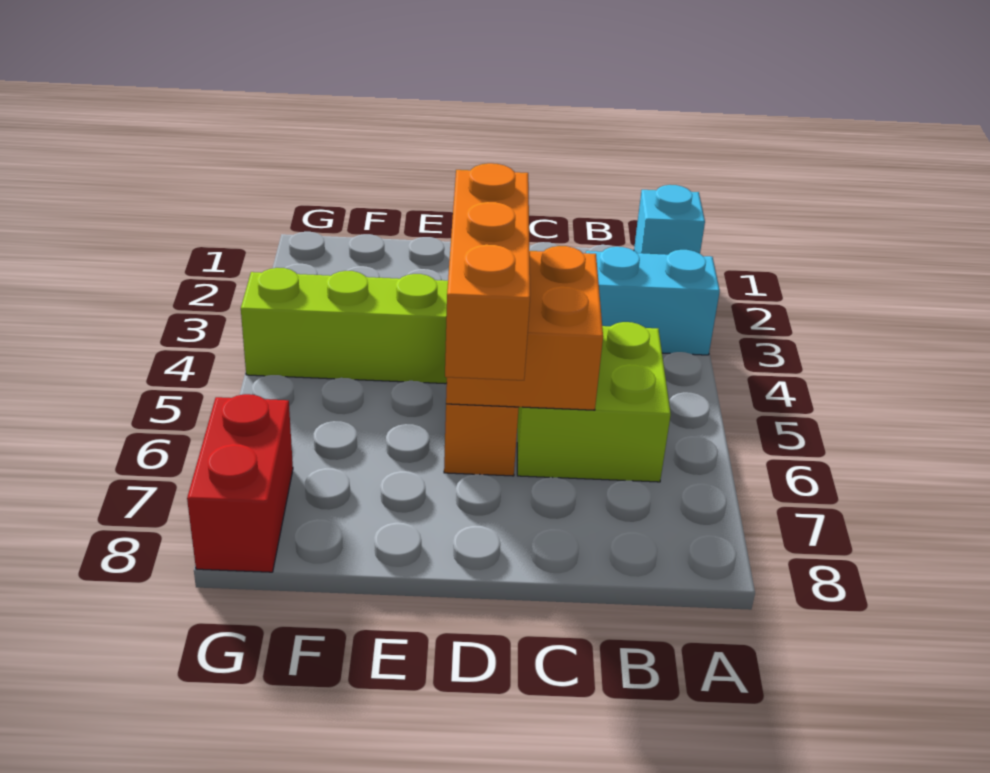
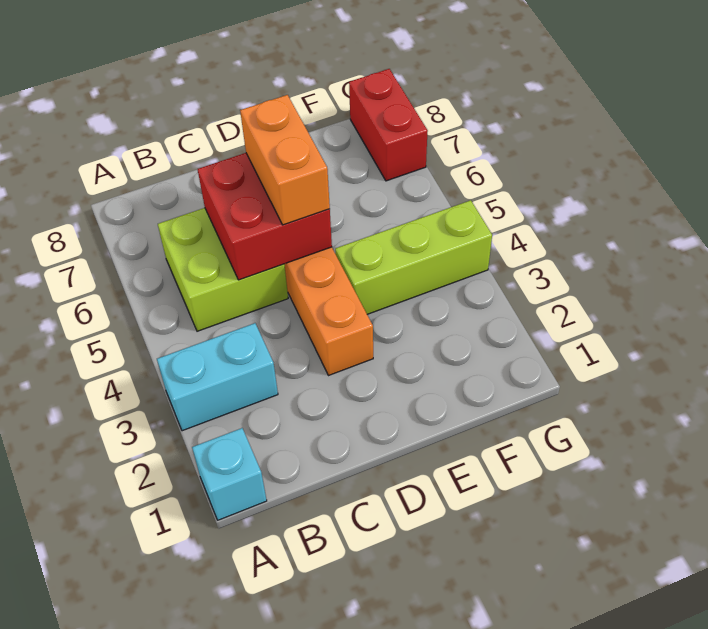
orange brick C5:D6 level 2 -> red brick C5:D6 level 2
orange brick D5:D7 level 3 -> orange brick D5:D6 level 3

